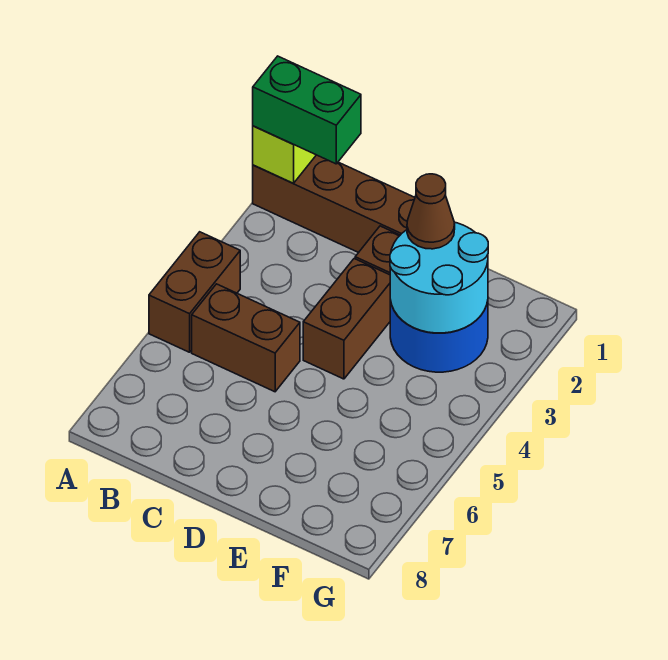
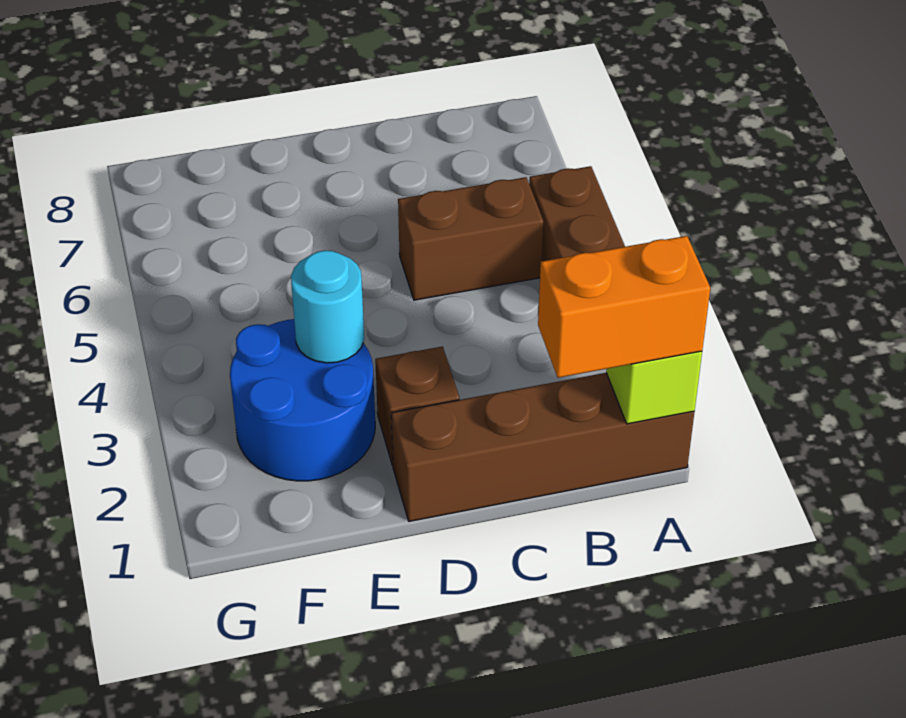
green brick A1:B1 level 3 -> orange brick A1:B1 level 3
brown brick D3:D4 level 1 -> none
cyan round brick E2:F3 level 2 -> cyan round brick E3 level 2
brown cone E2 level 3 -> none

